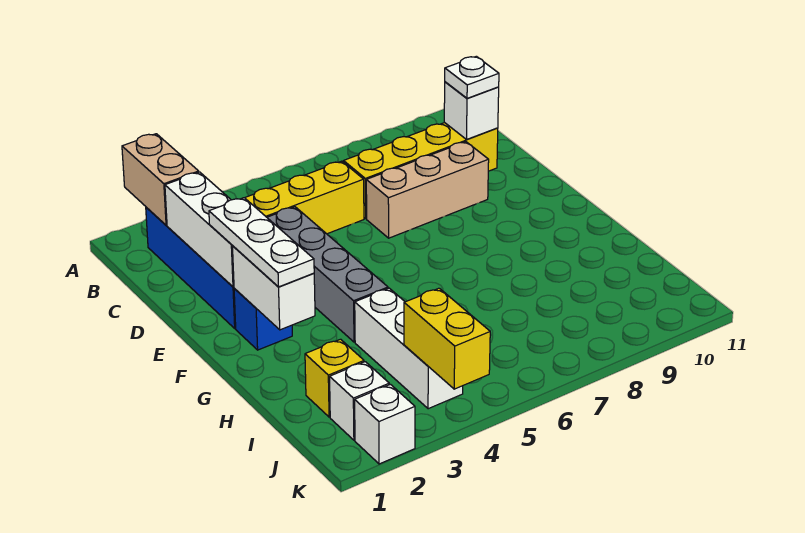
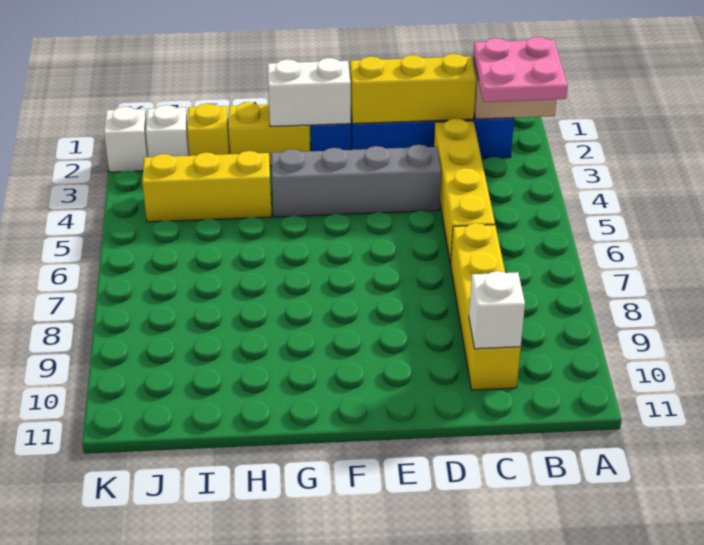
none -> pink plate A2:B3 level 3
white brick C2:E2 level 2 -> yellow brick C2:E2 level 2
white plate C10 level 3 -> none
tan brick D7:D9 level 1 -> none
white plate E2:G2 level 3 -> none
white brick H4:J4 level 1 -> yellow brick H4:J4 level 1
yellow brick J4:K4 level 2 -> yellow brick G2:H2 level 1

